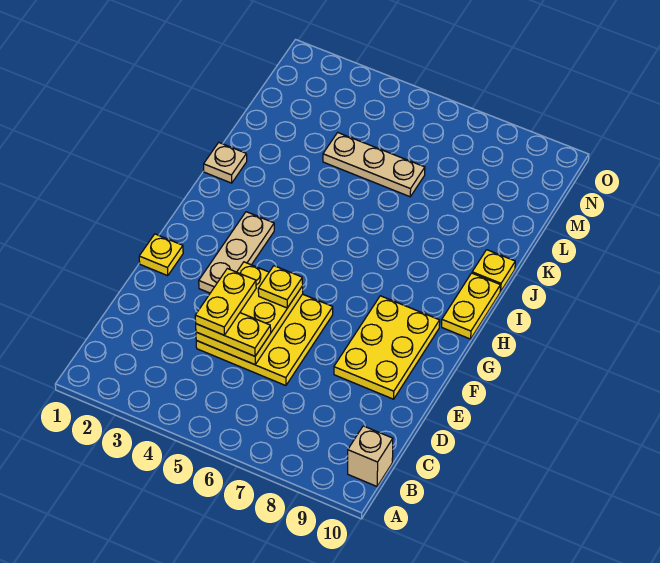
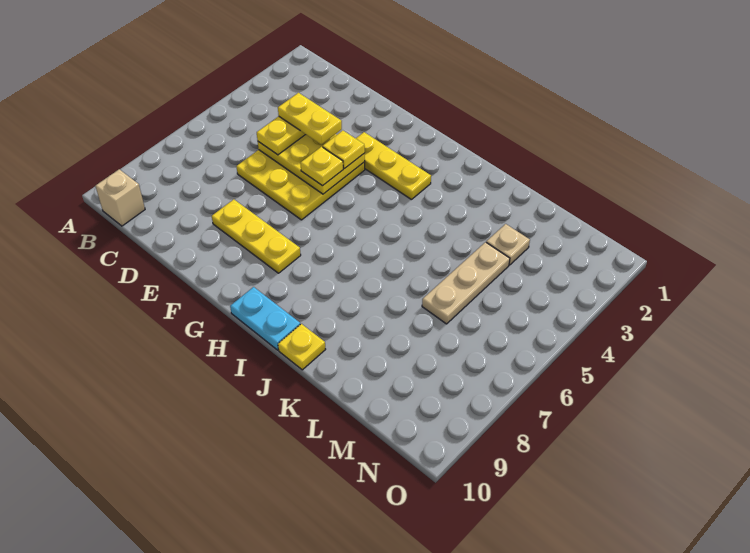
yellow plate E8:G9 level 1 -> yellow plate E8:G8 level 1
yellow plate F1 level 1 -> yellow plate F4 level 3
tan plate F3:H3 level 1 -> yellow plate F3:H3 level 1
yellow plate H10:I10 level 1 -> cyan plate H10:I10 level 1
tan plate J1 level 1 -> tan plate L3 level 1

